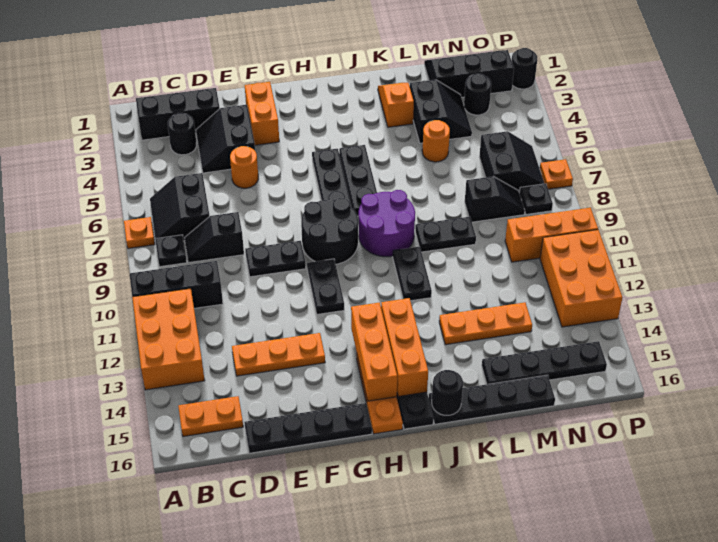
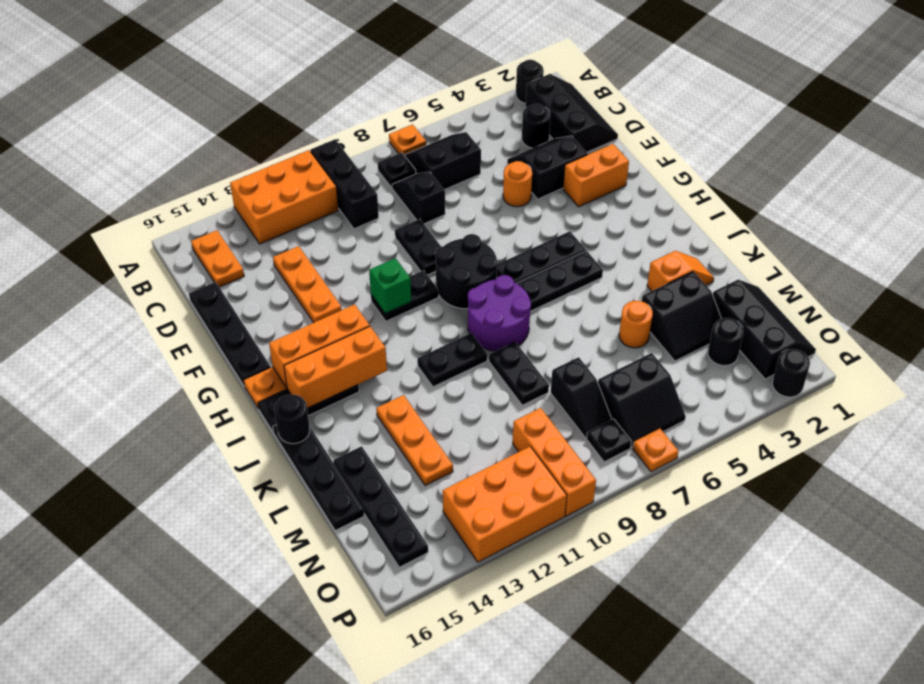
none -> black round brick A2 level 1
none -> green brick G11 level 2

